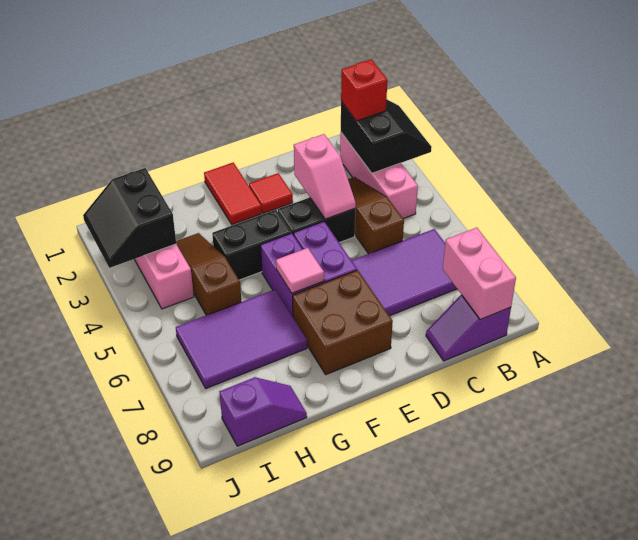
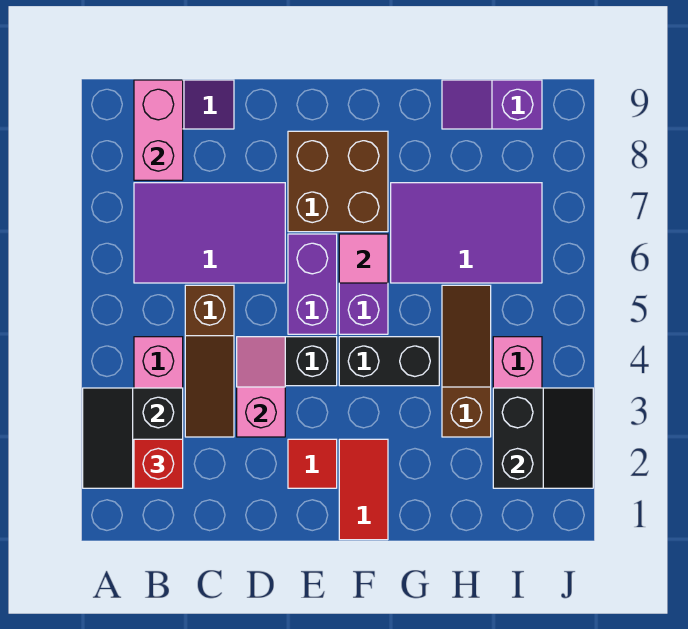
brown slope H3:H5 level 1 top 5 -> brown slope H3:H5 level 1 top 3

